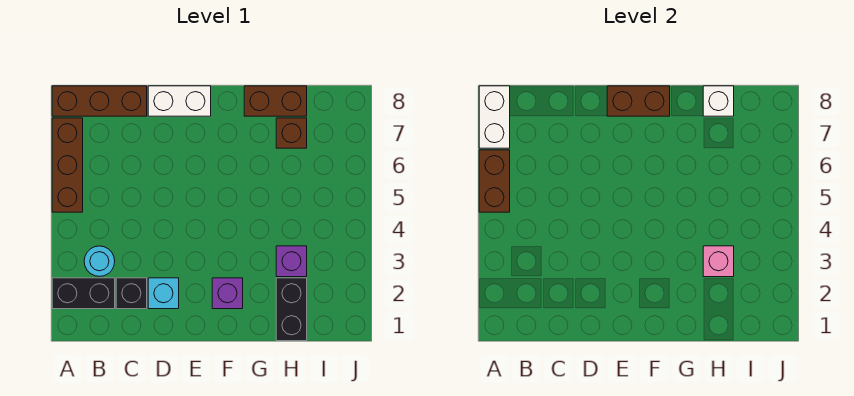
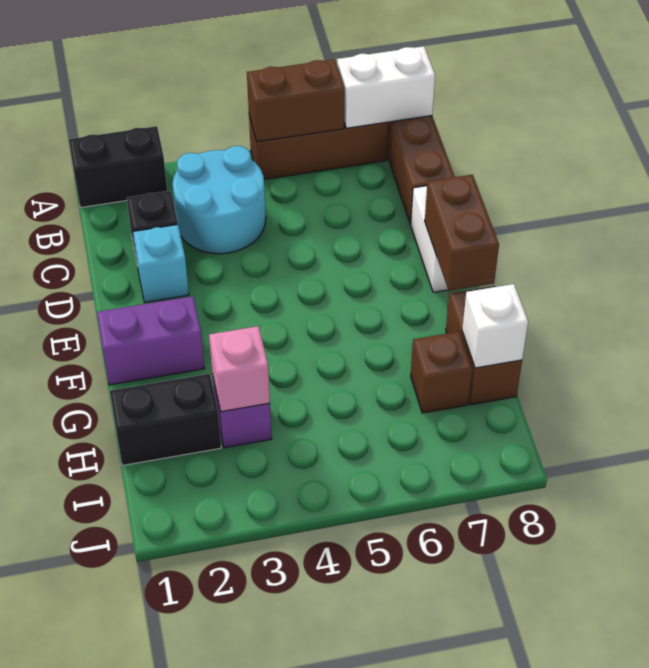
black brick A2:B2 level 1 -> black brick A1:A2 level 1
cyan round brick B3 level 1 -> cyan round brick B3:C4 level 1
purple brick F2 level 1 -> purple brick F1:F2 level 1

